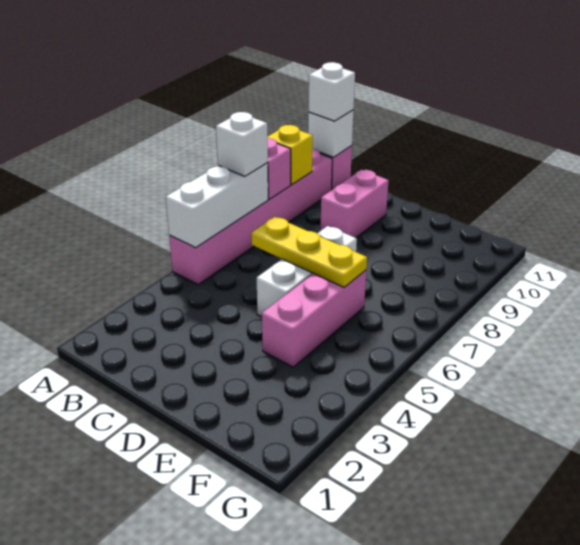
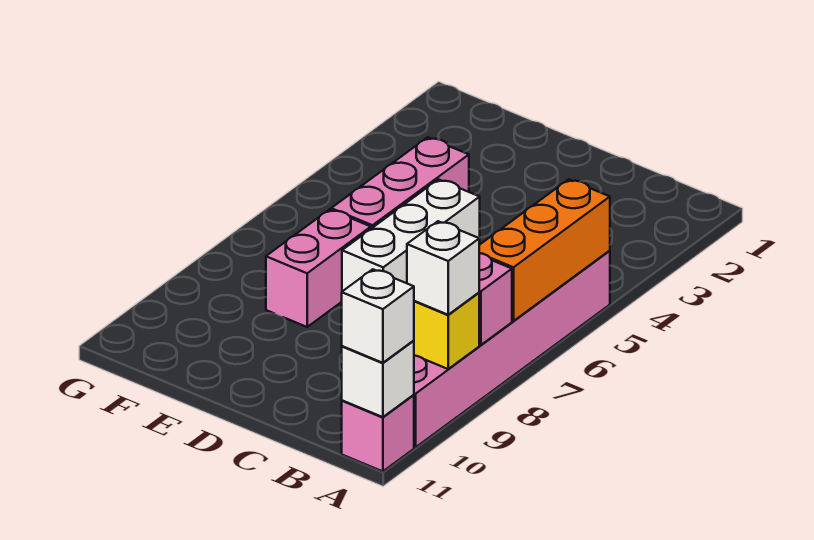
white brick A5:A7 level 2 -> orange brick A5:A7 level 2
white brick A7 level 3 -> white brick A9 level 3
yellow plate C6:E6 level 2 -> none
pink brick C9:C10 level 1 -> pink brick E7:E8 level 1

